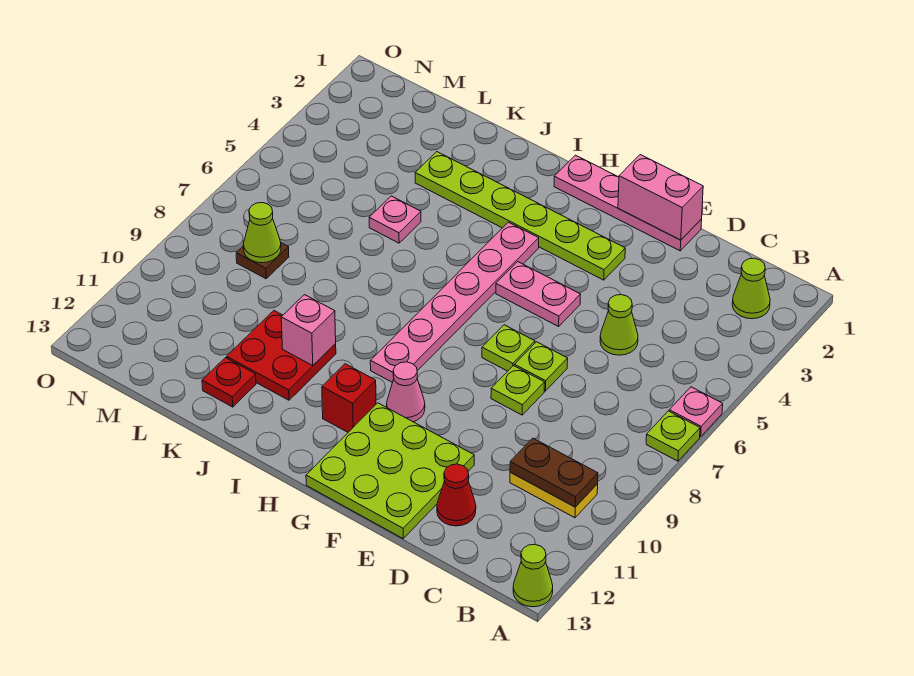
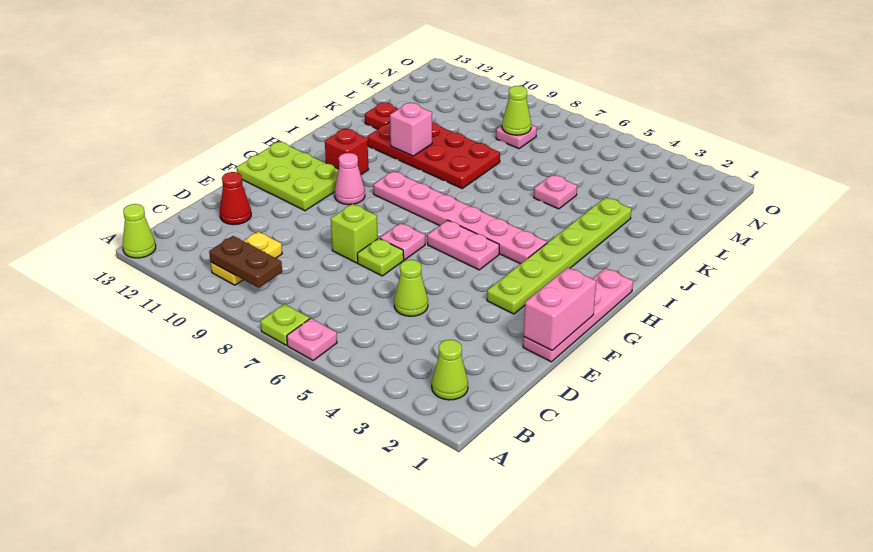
brown plate B10:C10 level 2 -> brown plate B9:B10 level 2
lime plate E8 level 1 -> lime brick E8 level 1
lime plate E11:G13 level 1 -> lime plate F11:G13 level 1
pink plate F5:G5 level 1 -> pink plate G5:G6 level 1
lime plate F7 level 1 -> pink plate F7 level 1
red plate J10:K11 level 1 -> red plate J8:K11 level 1
brown plate M8 level 1 -> pink plate M8 level 1

